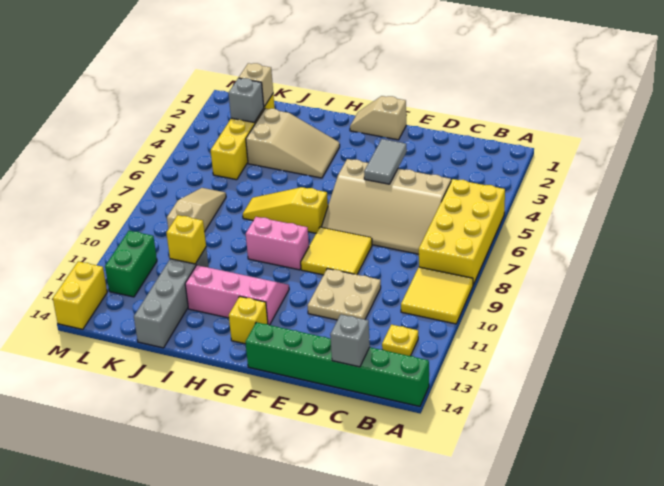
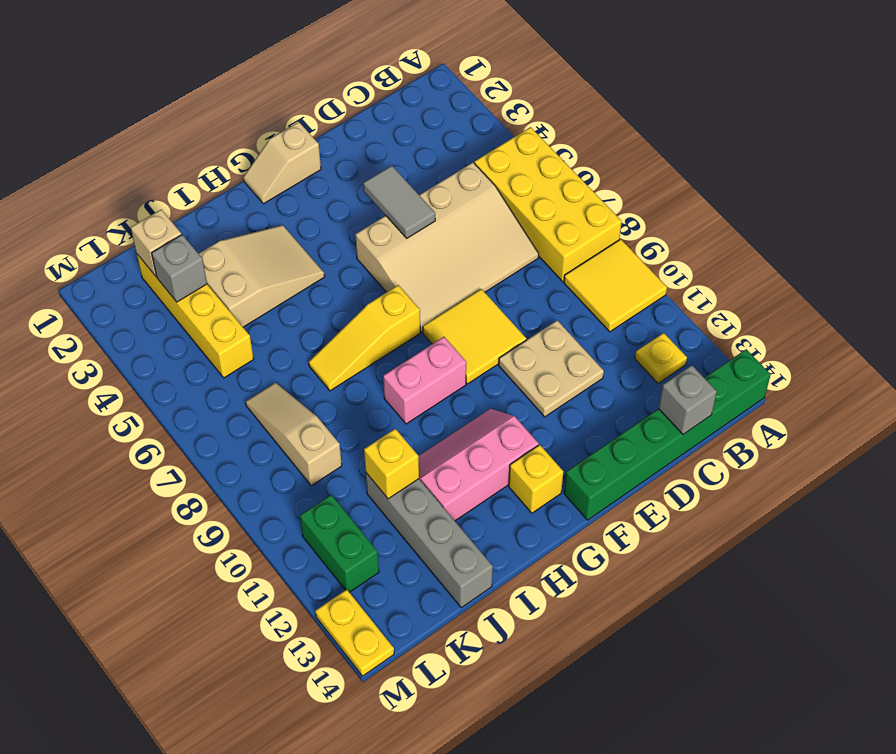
yellow brick M13:M14 level 1 -> yellow plate M13:M14 level 1

